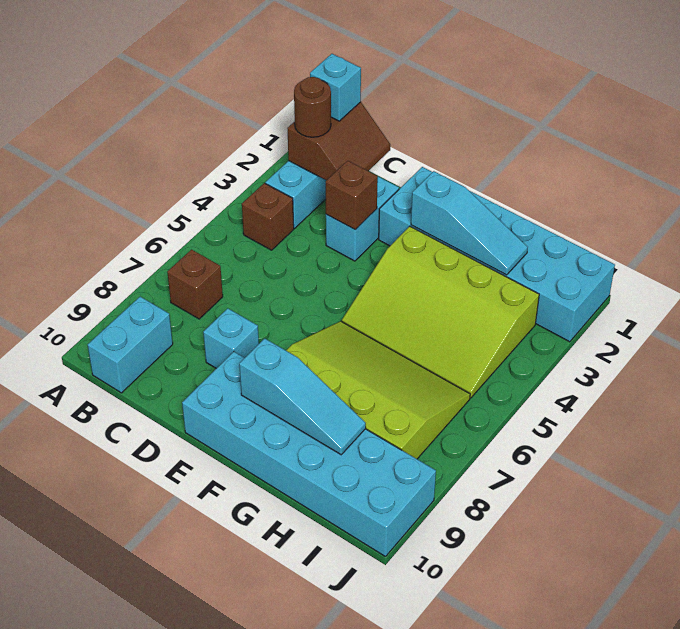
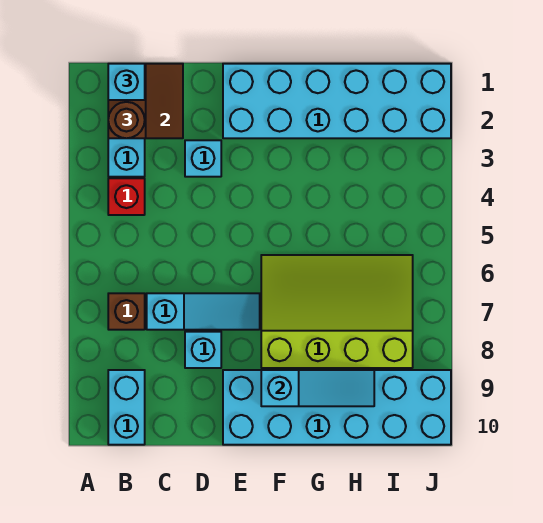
brown brick B4 level 1 -> red brick B4 level 1
cyan brick D2:D3 level 1 -> cyan brick D3 level 1
brown brick D3 level 2 -> none
cyan slope F2:H2 level 2 top F -> cyan slope C7:E7 level 1 top C
lime slope F3:I5 level 1 top 3 -> none

